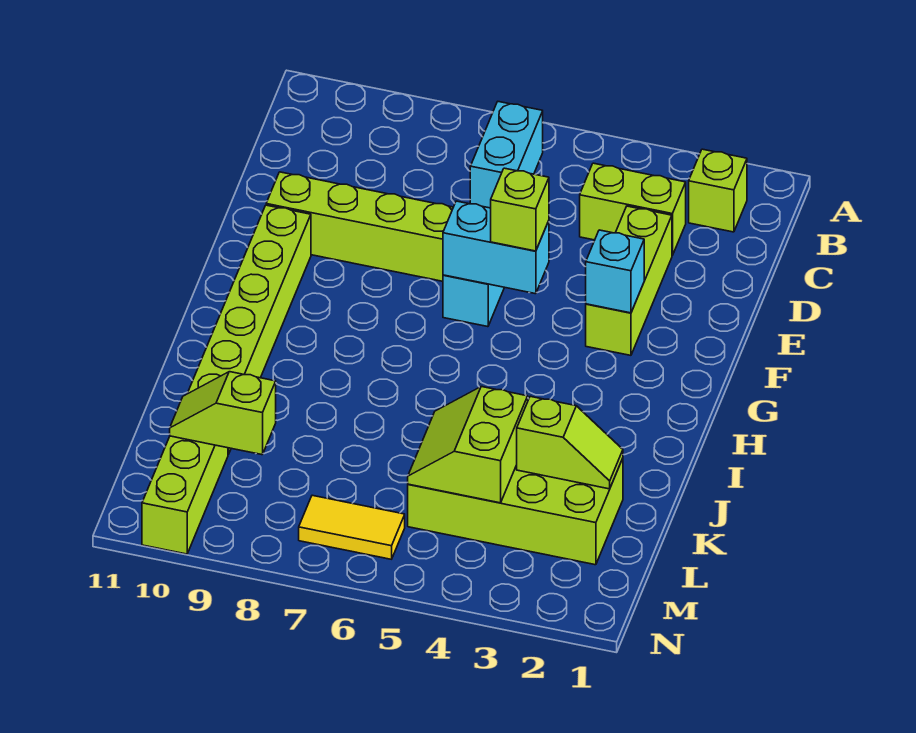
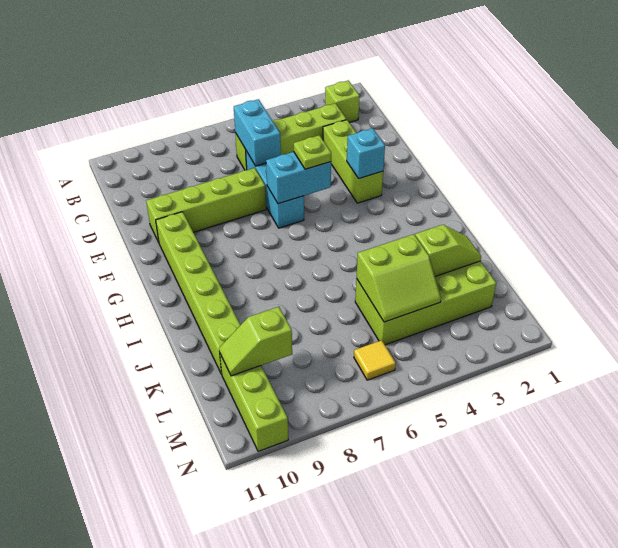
lime brick C3:C4 level 1 -> lime brick C3:C6 level 1
lime brick F5 level 3 -> lime plate F5 level 3
lime slope K4:L5 level 2 top 4 -> lime slope K4:L5 level 2 top K
yellow tile M6:M7 level 1 -> yellow tile M6 level 1

